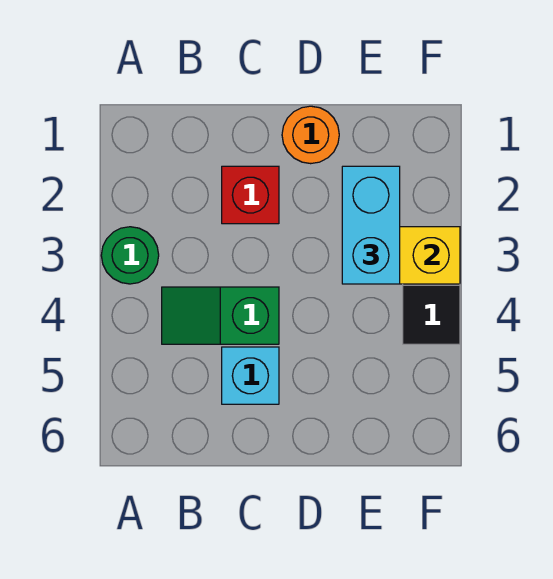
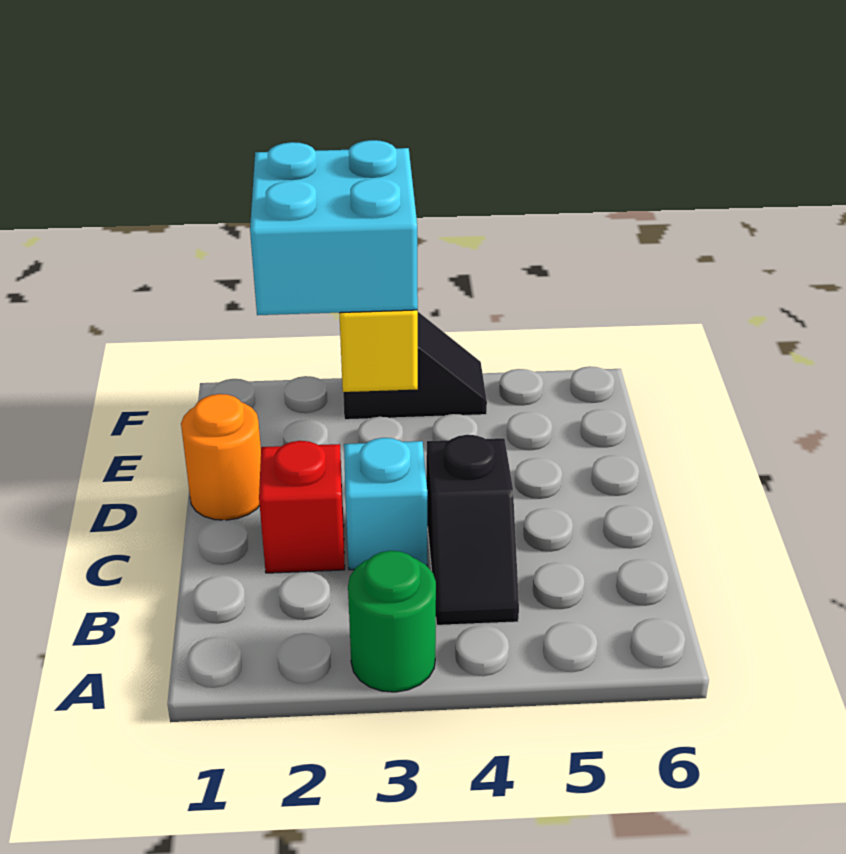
green slope B4:C4 level 1 top C -> black slope B4:C4 level 1 top C
cyan brick C5 level 1 -> cyan brick C3 level 1
cyan brick E2:E3 level 3 -> cyan brick E2:F3 level 3

